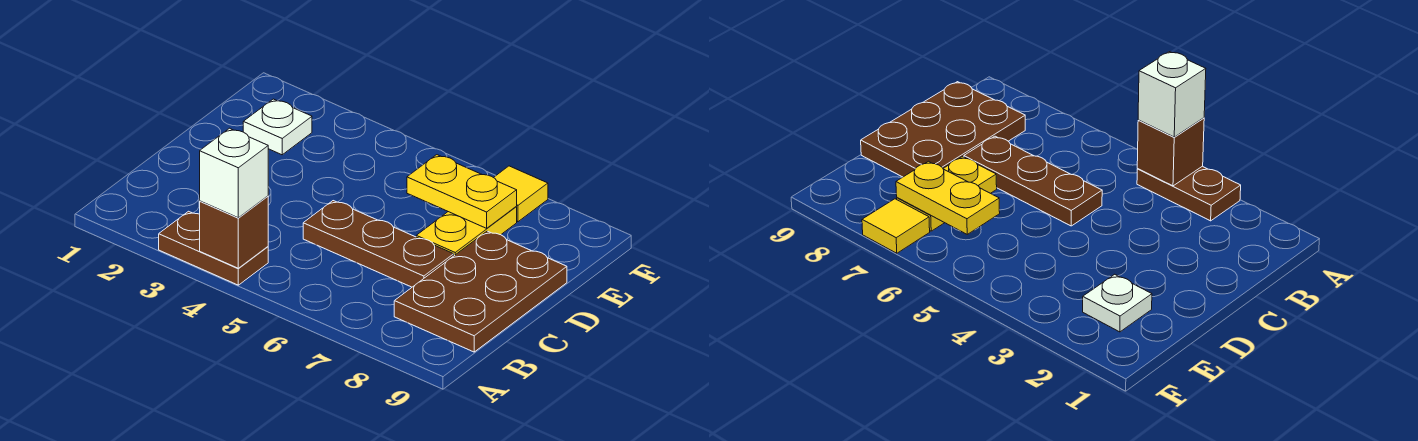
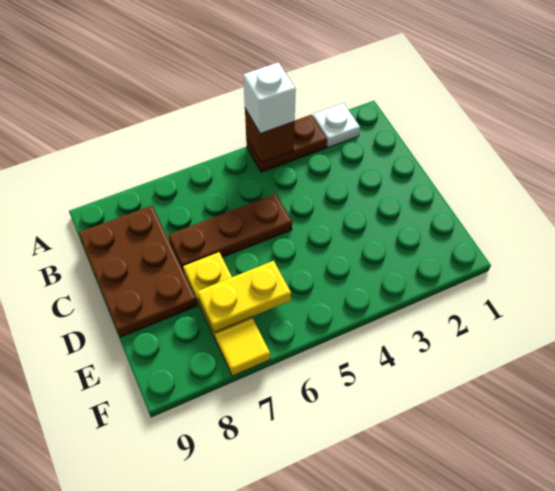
white plate E2 level 1 -> white plate A2 level 1

